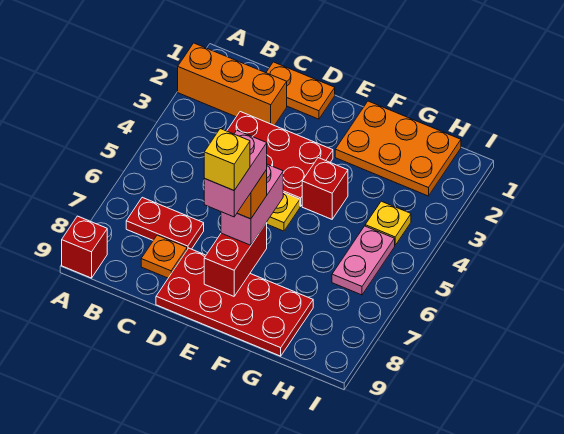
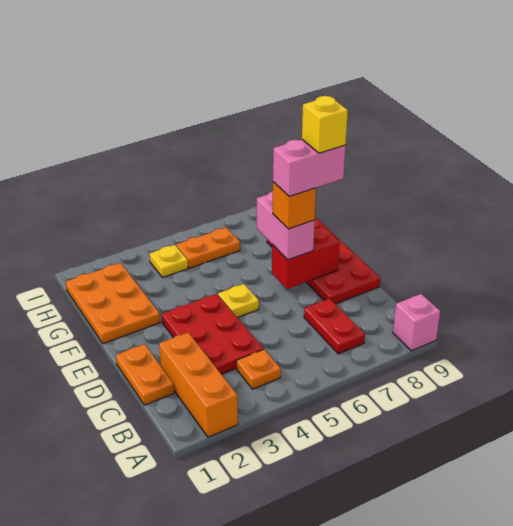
red brick A9 level 1 -> pink brick A9 level 1
orange plate C8 level 1 -> orange plate B4 level 1
pink brick E6:E7 level 3 -> pink brick E7:F7 level 3
red brick F4 level 1 -> none
pink plate H5:H6 level 1 -> orange plate H5:H6 level 1

